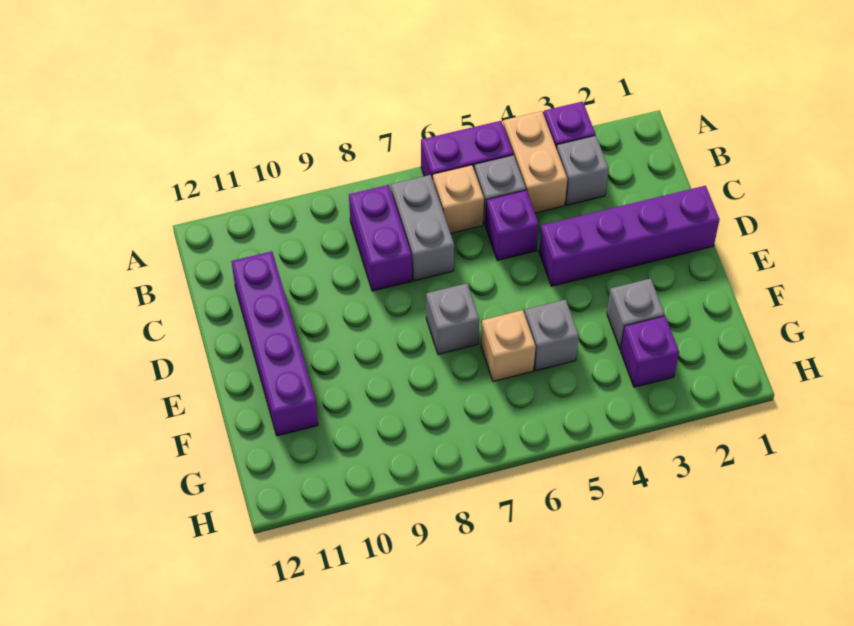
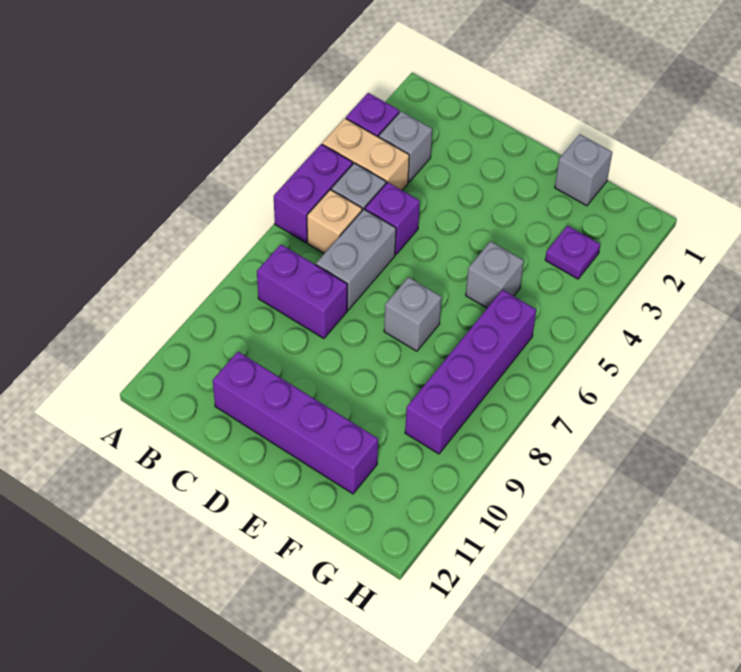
grey brick B7:C7 level 1 -> grey brick C6:C7 level 1
purple brick D1:D4 level 1 -> purple brick G6:G9 level 1
grey brick F3 level 1 -> grey brick F1 level 1
tan brick F6 level 1 -> none
purple brick G3 level 1 -> purple plate G3 level 1

